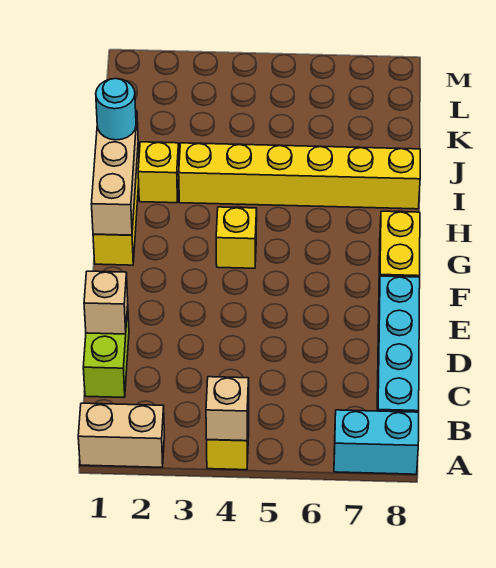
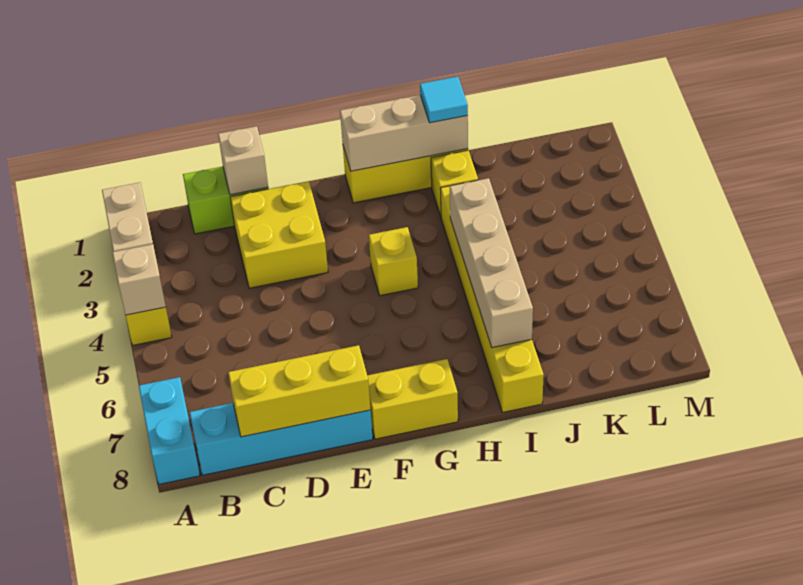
none -> yellow brick C8:E8 level 2
none -> yellow brick D2:E3 level 1
cyan round brick I1 level 3 -> cyan tile I1 level 3
none -> tan brick I4:I7 level 2

